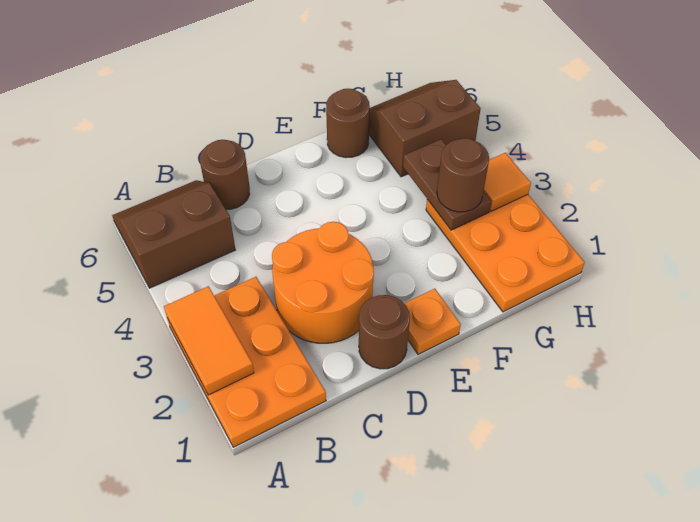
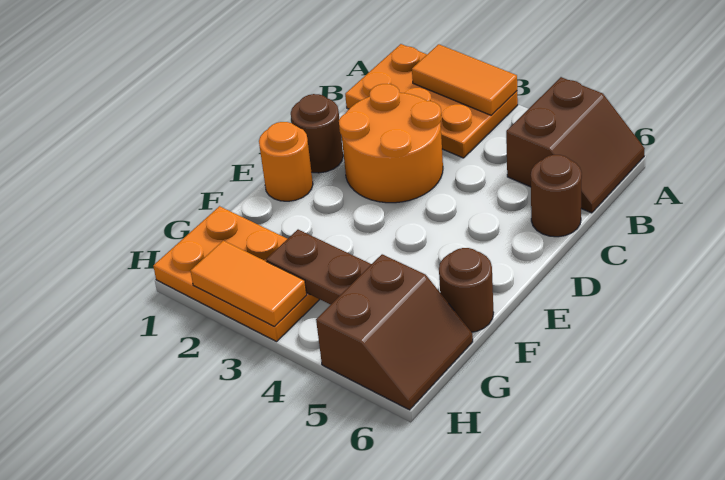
orange plate E1 level 1 -> orange round brick E1 level 1
brown round brick G3 level 3 -> none
orange tile H3 level 2 -> orange tile H2:H3 level 2

